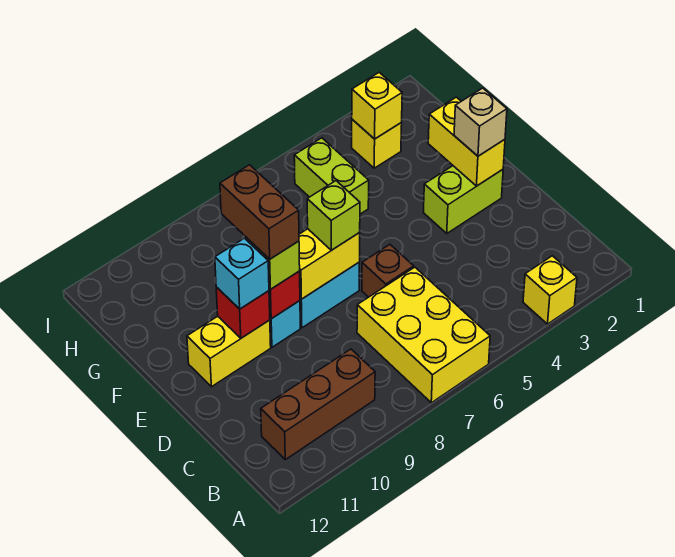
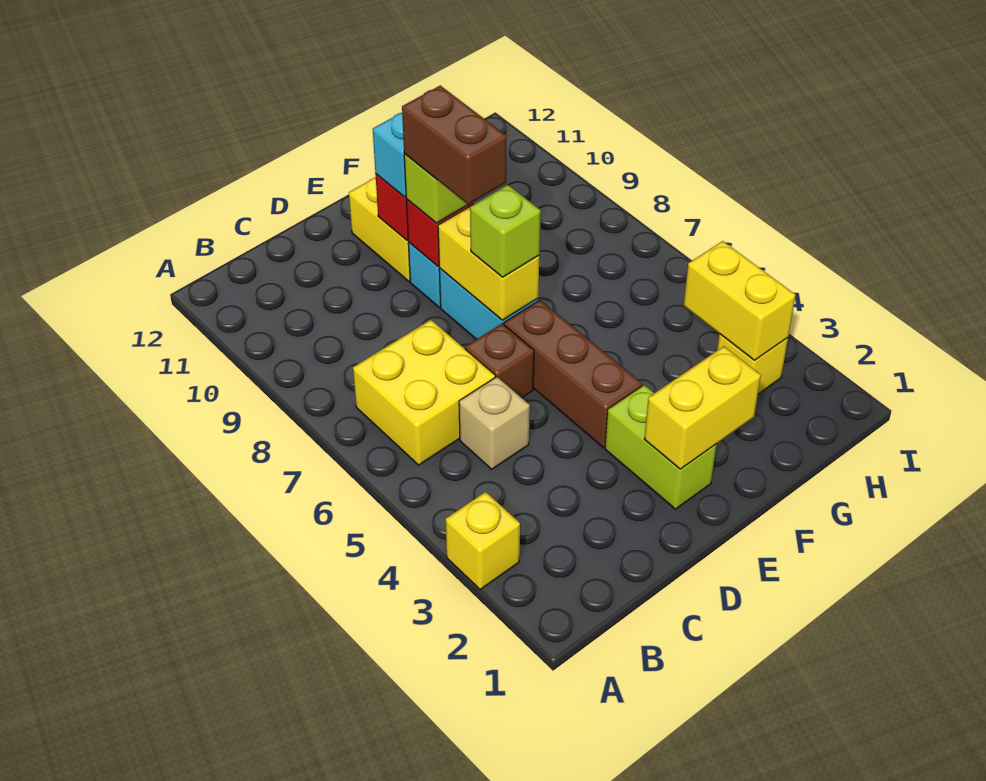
yellow brick A6:C7 level 1 -> yellow brick B6:C7 level 1
brown brick B9:B11 level 1 -> brown brick E4:E6 level 1
tan brick E2 level 3 -> tan brick C5 level 1
brown brick E9:F9 level 4 -> brown brick E8:E9 level 4
lime brick G5:H5 level 1 -> none
yellow brick H3 level 2 -> yellow brick H3:H4 level 2

